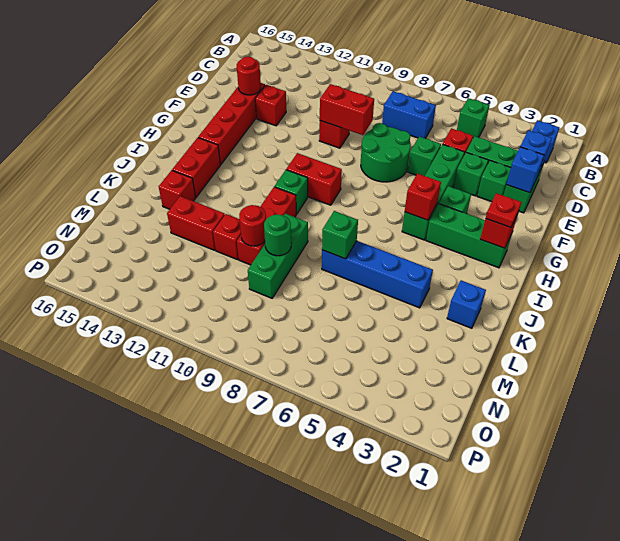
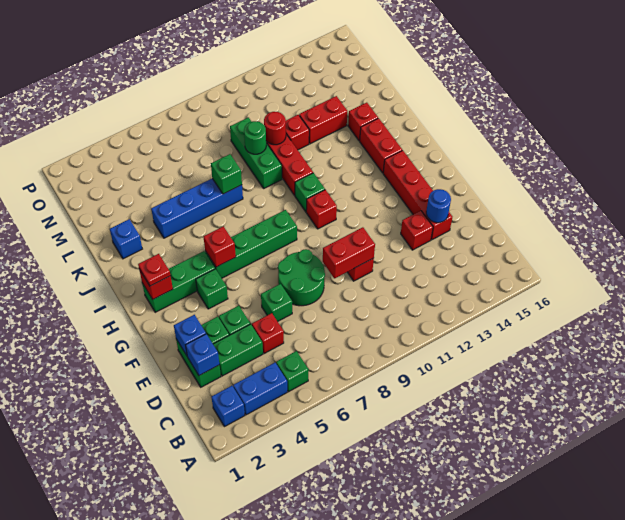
blue brick C7:C8 level 1 -> blue brick B3:B4 level 1
green brick E5:H5 level 1 -> green brick H5:H8 level 1
red round brick E14 level 2 -> blue round brick E14 level 2
red brick H9:H10 level 1 -> red brick H10 level 1

